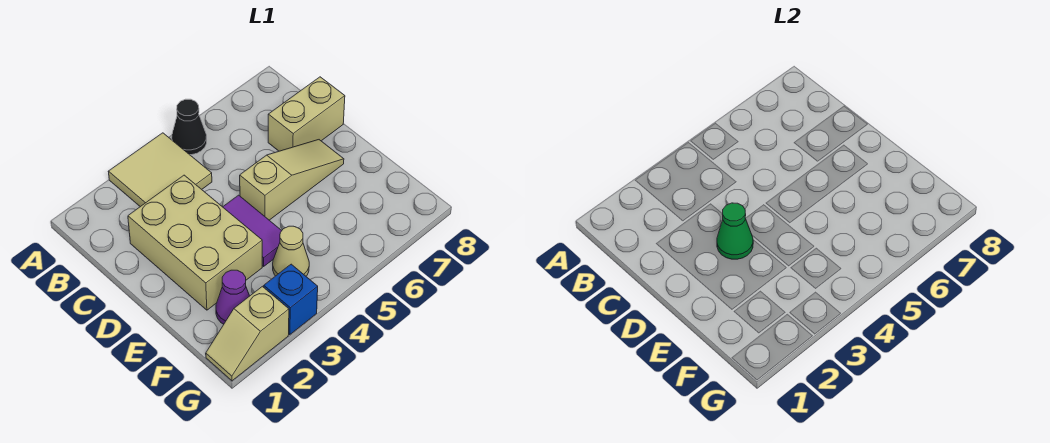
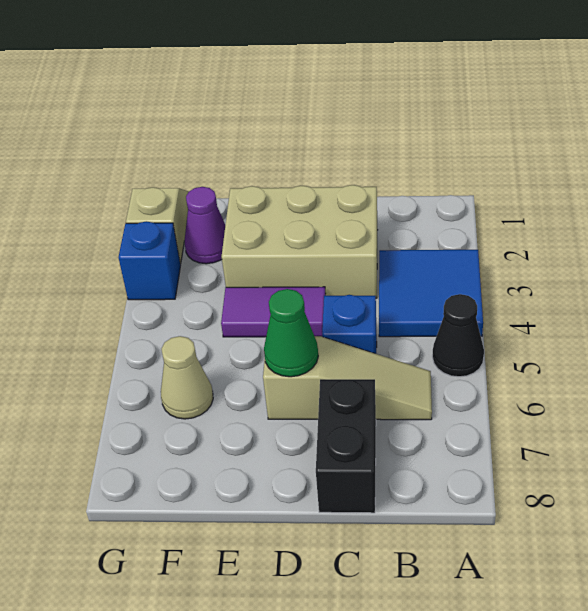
tan tile A3:B4 level 1 -> blue tile A3:B4 level 1
none -> blue brick C5 level 1
tan brick C7:C8 level 1 -> black brick C7:C8 level 1
green cone D3 level 2 -> green cone D6 level 2
tan slope D5:D7 level 1 top 5 -> tan slope B6:D6 level 1 top D
tan cone F4 level 1 -> tan cone F6 level 1

